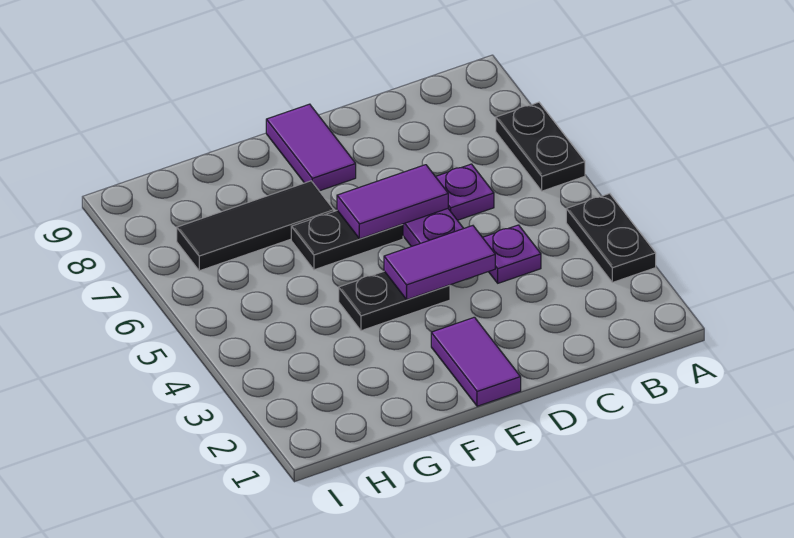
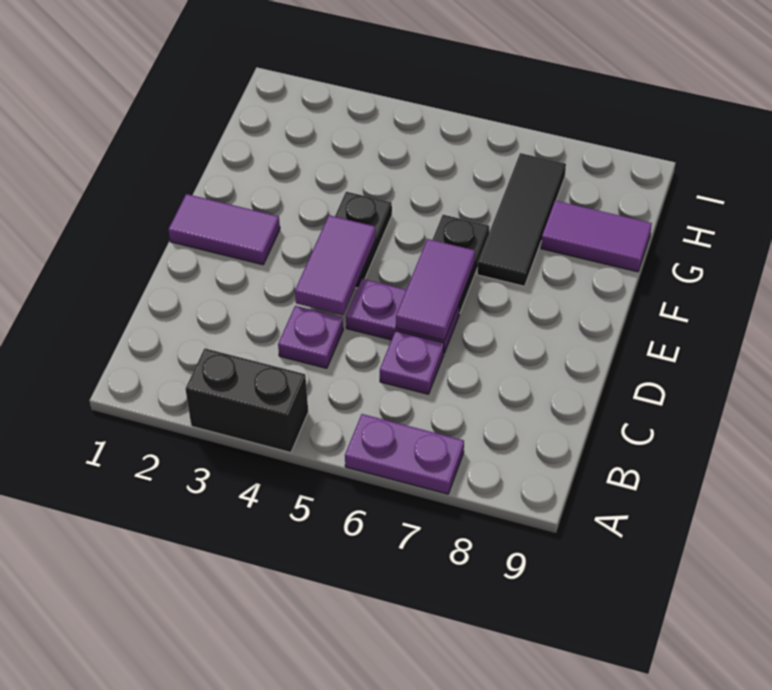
black plate A3:A4 level 1 -> black brick A3:A4 level 1
black plate A6:A7 level 1 -> purple plate A6:A7 level 1
purple tile E8:E9 level 1 -> purple tile G8:G9 level 1

